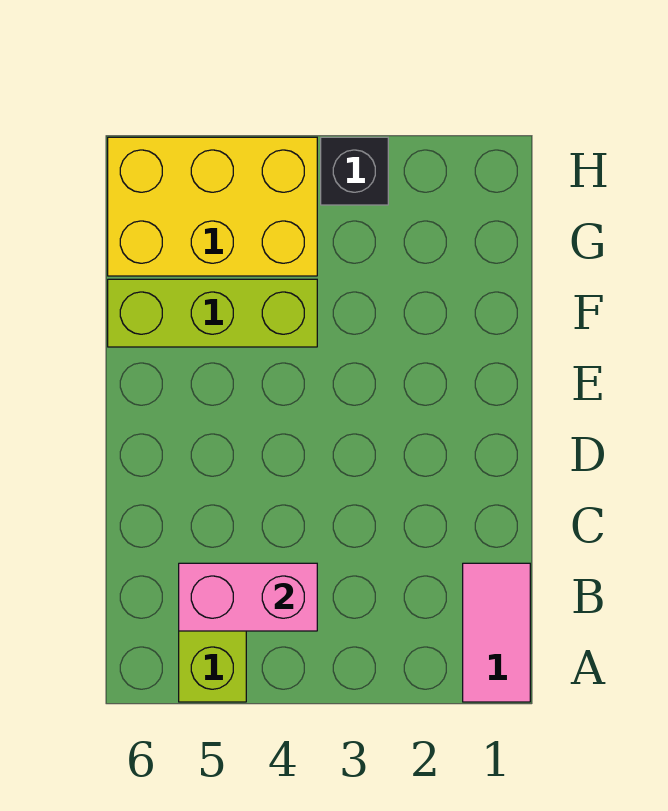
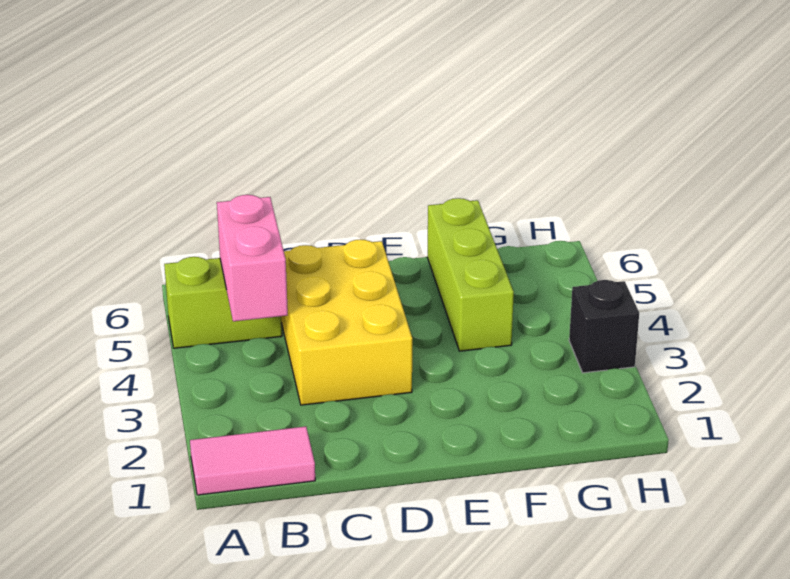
yellow brick G4:H6 level 1 -> yellow brick C3:D5 level 1

